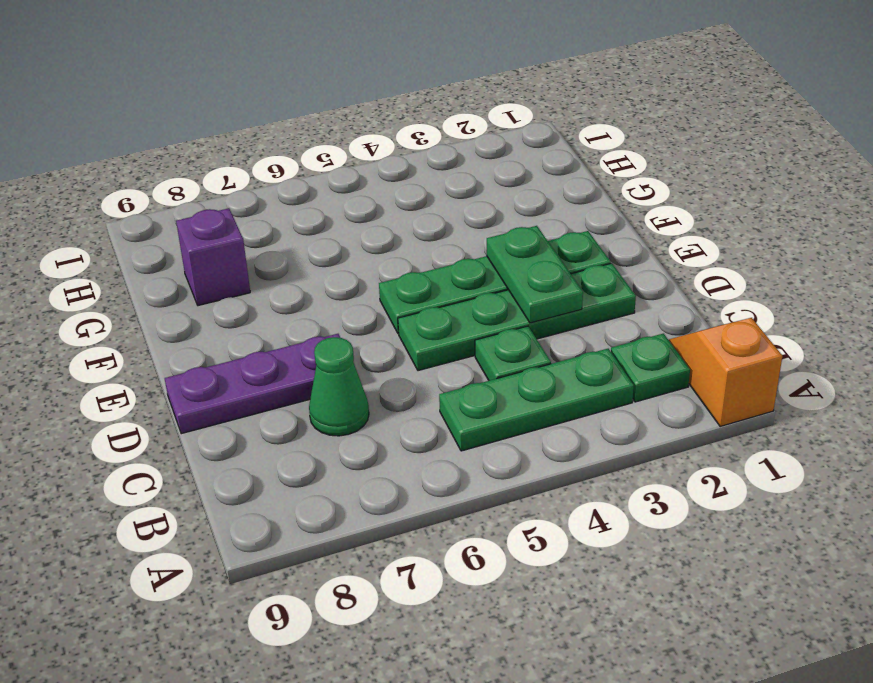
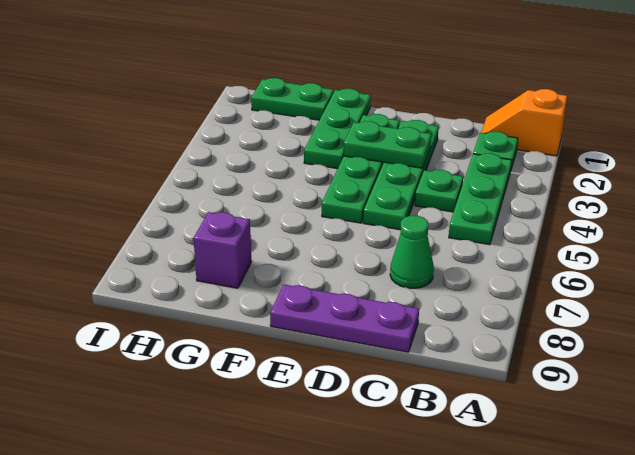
purple plate D7:D9 level 1 -> purple plate C9:E9 level 1
none -> green plate F1:F3 level 1
none -> green plate G1:H1 level 1

